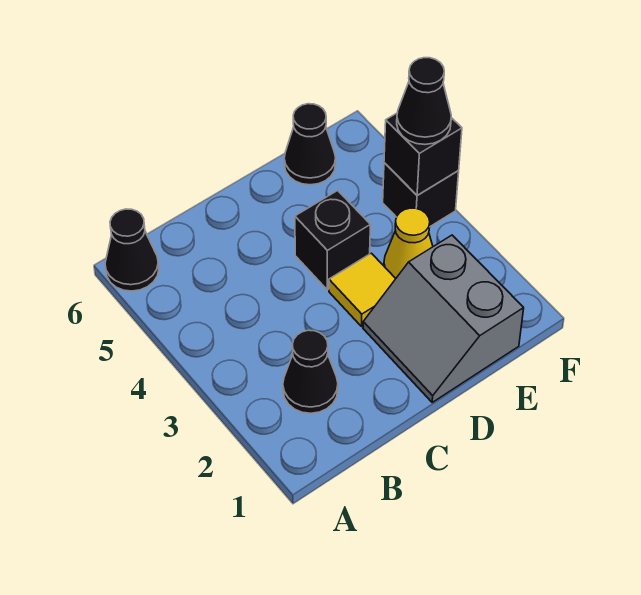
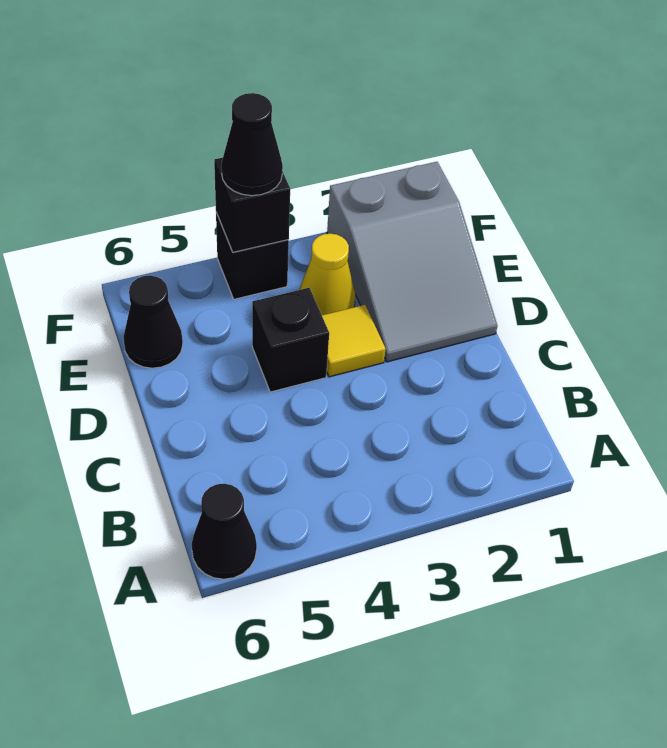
black cone B2 level 1 -> none
grey slope D1:E2 level 1 top E -> grey slope D1:F2 level 1 top F

